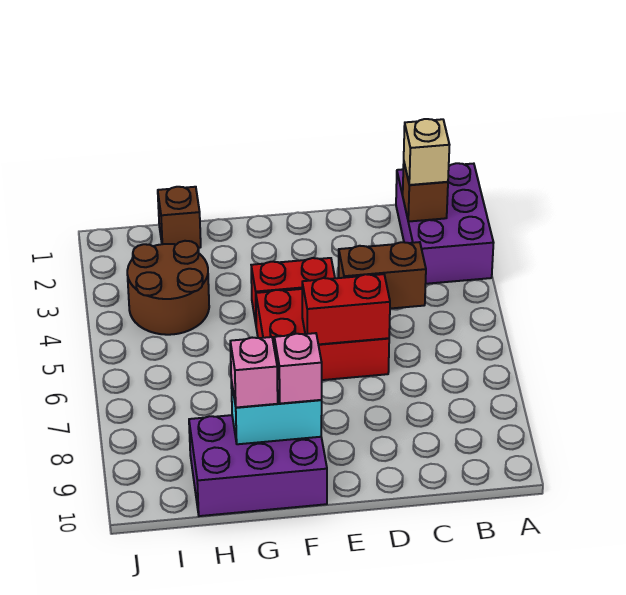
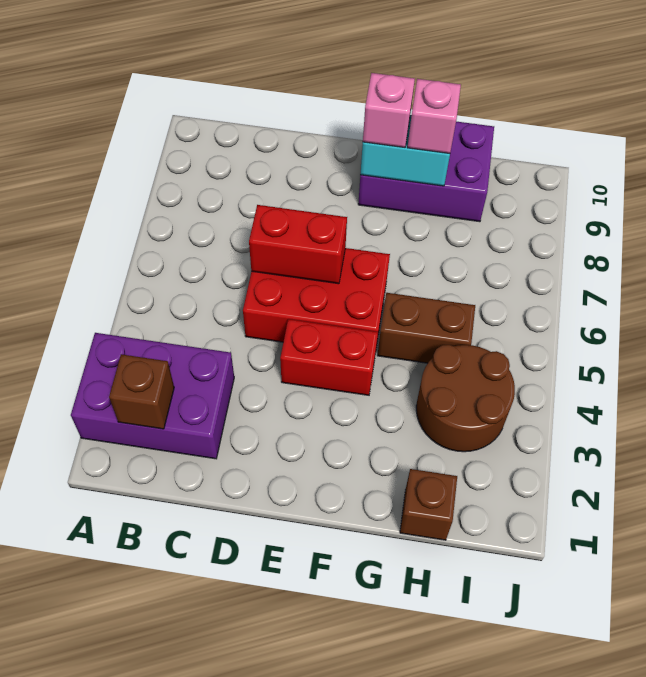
purple brick A1:B3 level 1 -> purple brick A2:C3 level 1
tan brick B2 level 3 -> none
brown brick C5:D5 level 2 -> brown brick G5:H5 level 1

